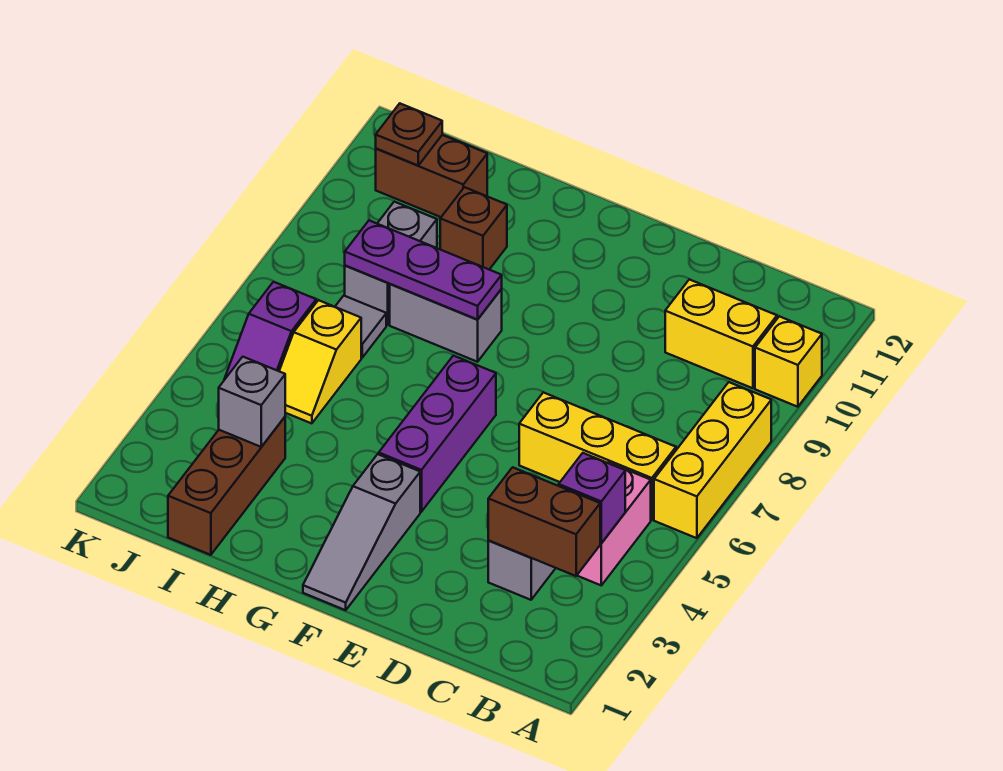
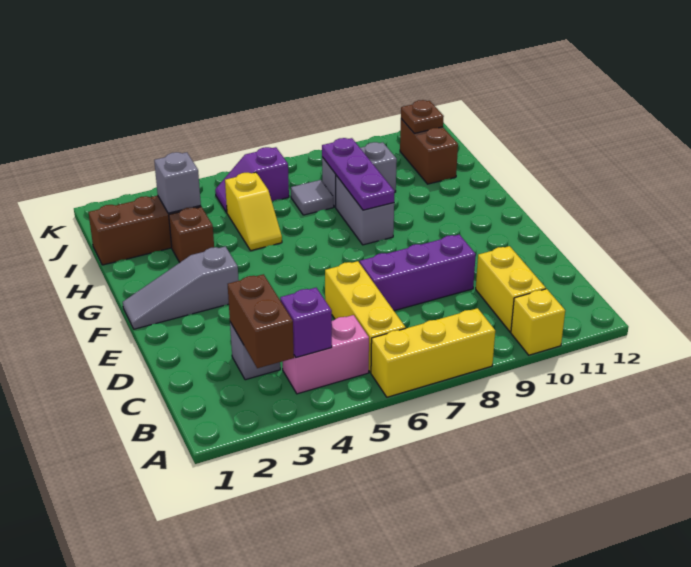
purple brick F4:F6 level 1 -> purple brick D7:D9 level 1
brown brick H10 level 1 -> brown brick H3 level 1
yellow slope I5:I6 level 1 top 6 -> yellow slope H5:I5 level 1 top I

